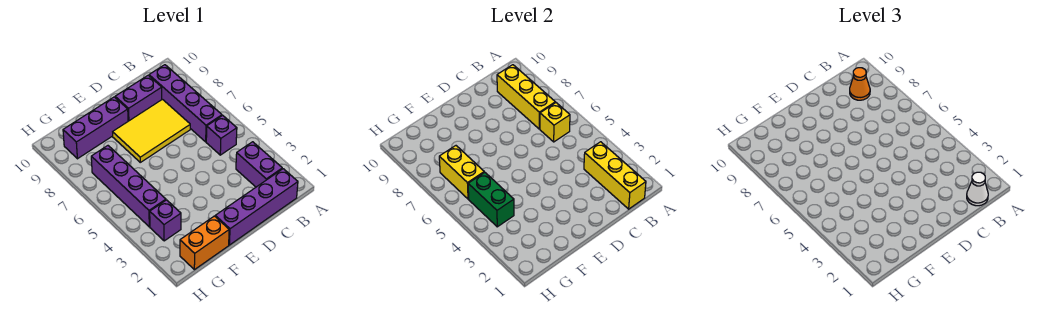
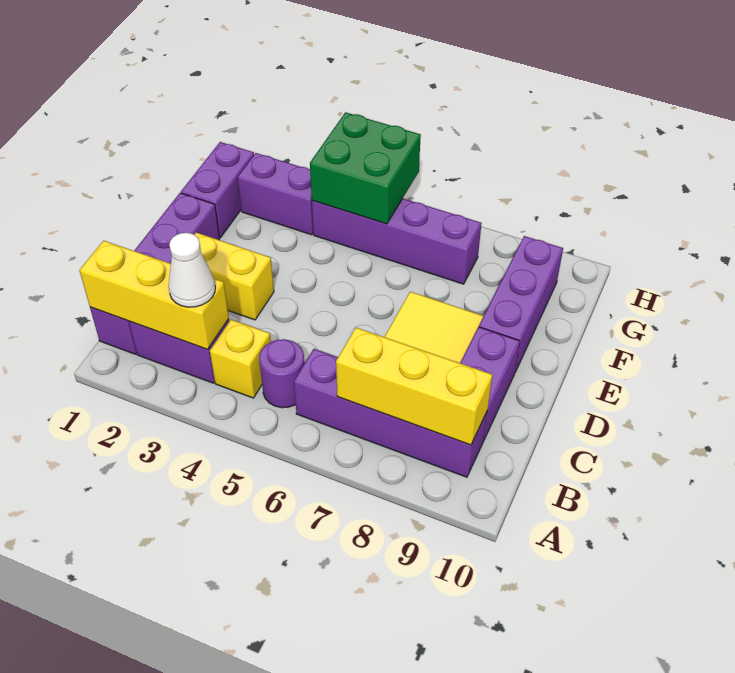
white cone B1 level 3 -> white cone B3 level 3
purple brick B5 level 1 -> purple round brick B5 level 1
yellow brick B6 level 2 -> yellow brick B4 level 1
orange cone B9 level 3 -> none
orange brick F1:G1 level 1 -> purple brick F1:G1 level 1
purple brick G3 level 1 -> purple brick G2:G3 level 1
green brick G4:G5 level 2 -> green brick G4:H5 level 2
yellow brick G6:G7 level 2 -> yellow brick D2:D3 level 1

